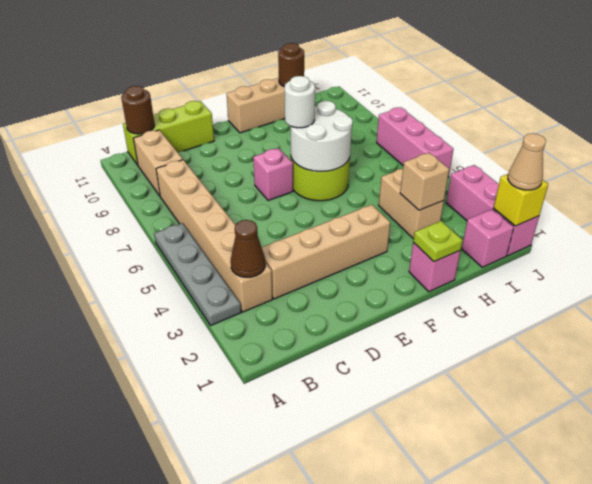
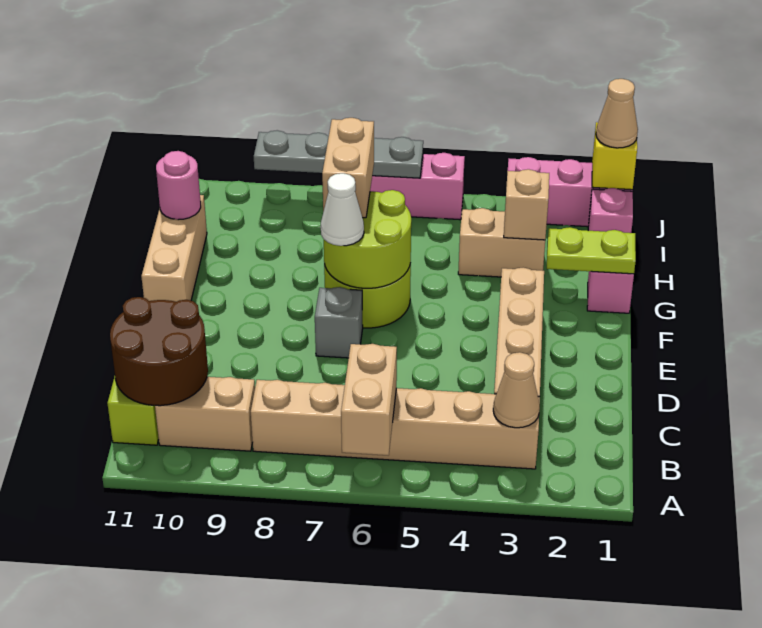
grey plate A3:A6 level 1 -> grey plate J6:J9 level 2
none -> tan brick A6:B6 level 2
brown cone B3 level 2 -> tan cone B3 level 2
brown round brick B11 level 2 -> brown round brick B10:C11 level 2
pink brick E7 level 1 -> grey brick E7 level 1
white round brick F6:G7 level 2 -> lime round brick F6:G7 level 2
white round brick F7 level 3 -> white cone F7 level 3
lime plate G1 level 2 -> lime plate G1:G2 level 2
none -> tan brick G7:H7 level 3
brown round brick H11 level 2 -> pink round brick H11 level 2

